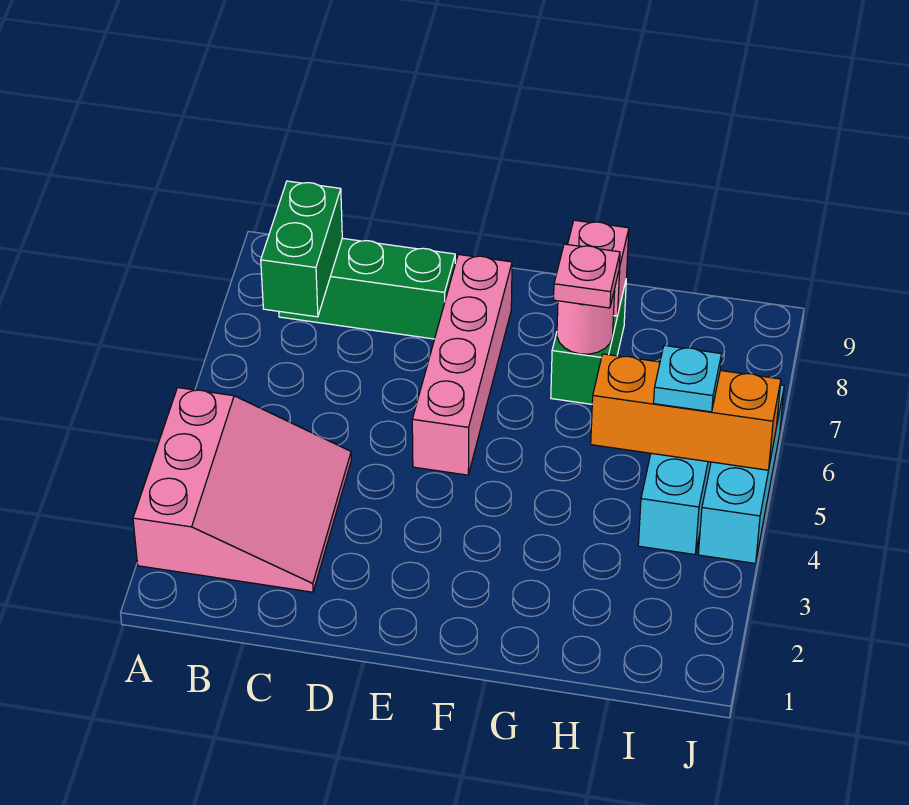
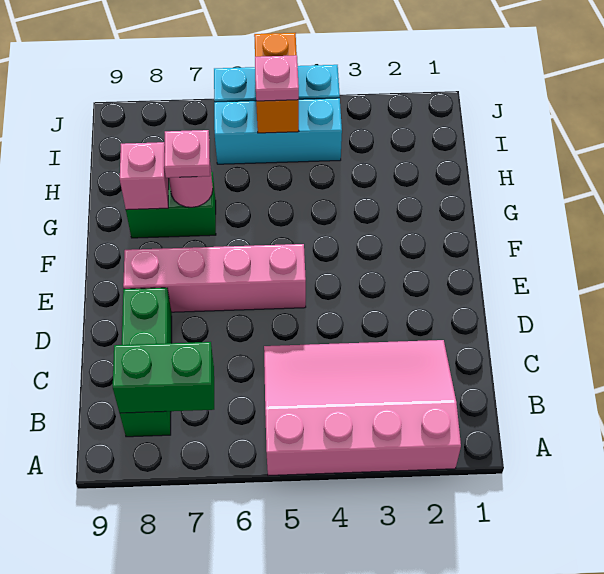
pink slope A2:C4 level 1 top A -> pink slope A2:C5 level 1 top A
orange brick H5:J5 level 2 -> orange brick I5:J5 level 2
cyan plate I5 level 3 -> pink plate I5 level 3

